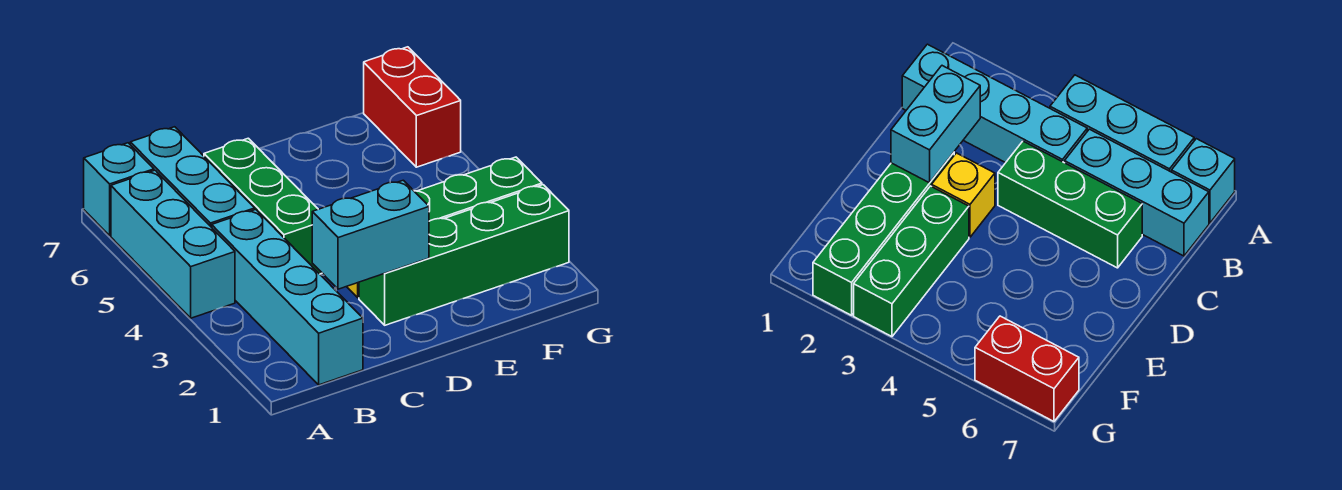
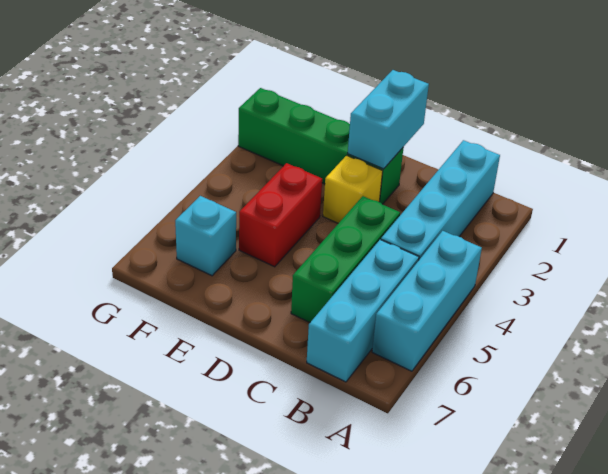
cyan brick A7 level 1 -> cyan brick F6 level 1
cyan brick C2:D2 level 2 -> cyan brick D1:D2 level 2
green brick E3:G3 level 1 -> none
red brick G6:G7 level 1 -> red brick E4:E5 level 1

